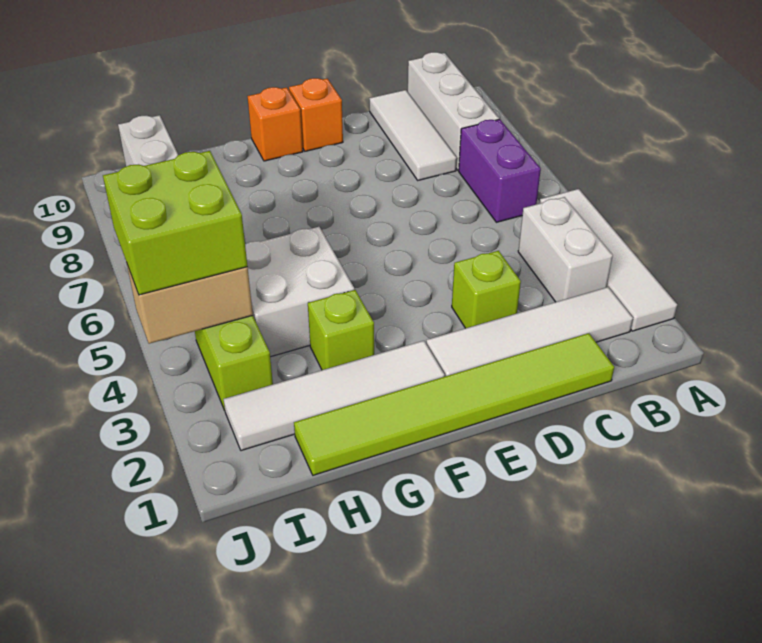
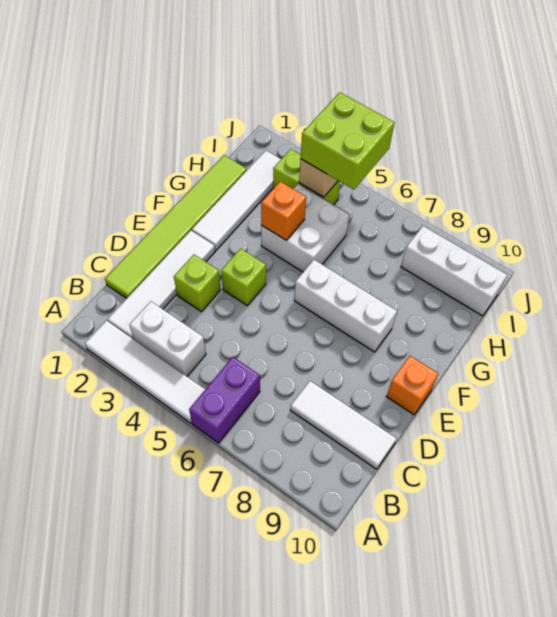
purple brick B6:B7 level 1 -> purple brick A6:B6 level 1
white brick B8:B10 level 1 -> white brick F6:F8 level 1
orange brick F10 level 1 -> orange brick G4 level 2
lime brick G3 level 1 -> lime brick E4 level 1

